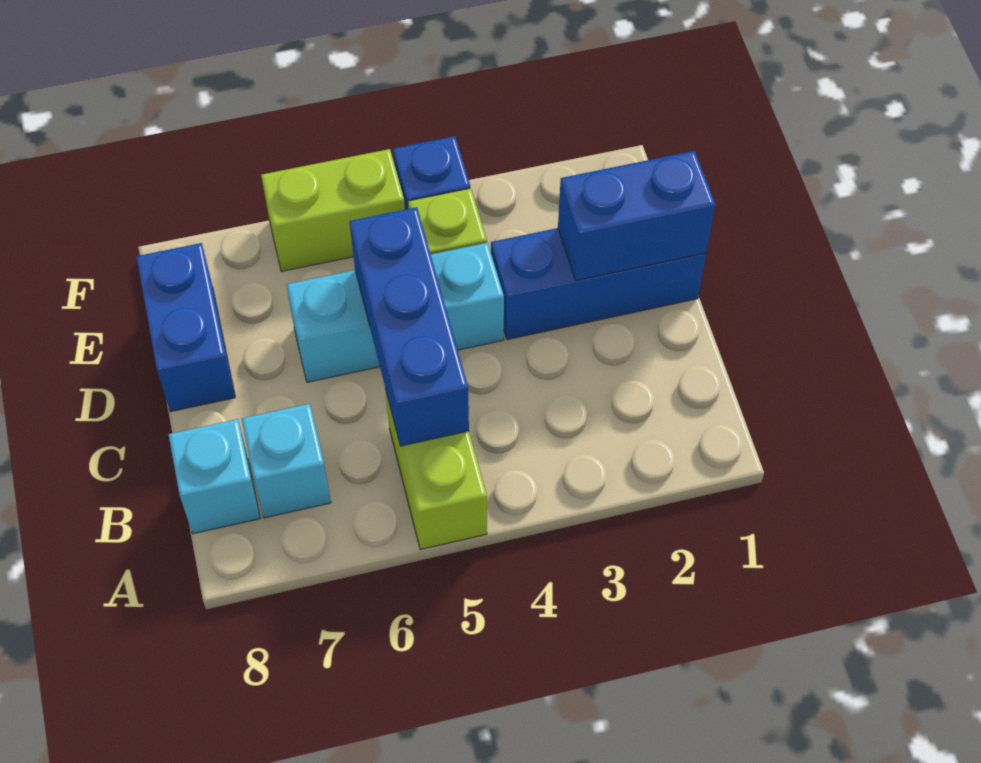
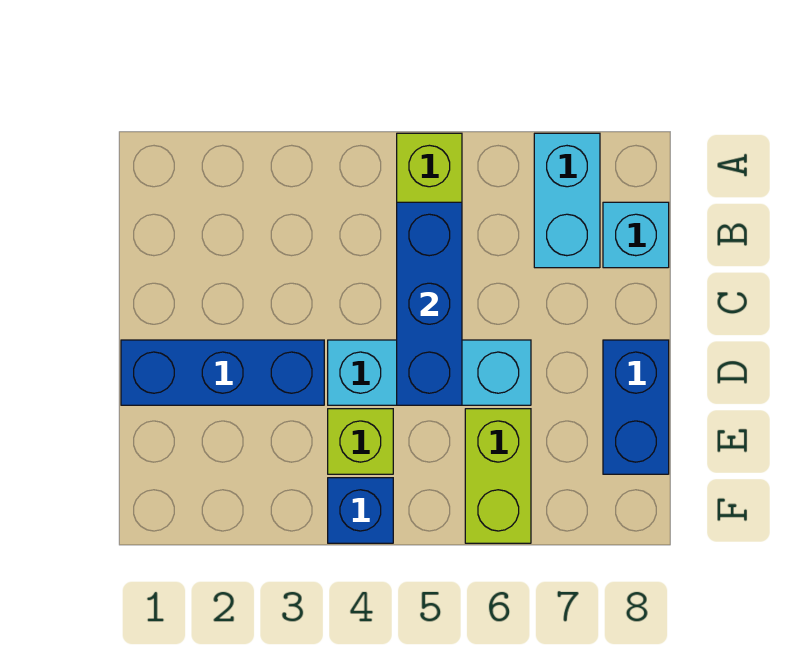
cyan brick B7 level 1 -> cyan brick A7:B7 level 1
blue brick D1:D2 level 2 -> none
lime brick F5:F6 level 1 -> lime brick E6:F6 level 1

